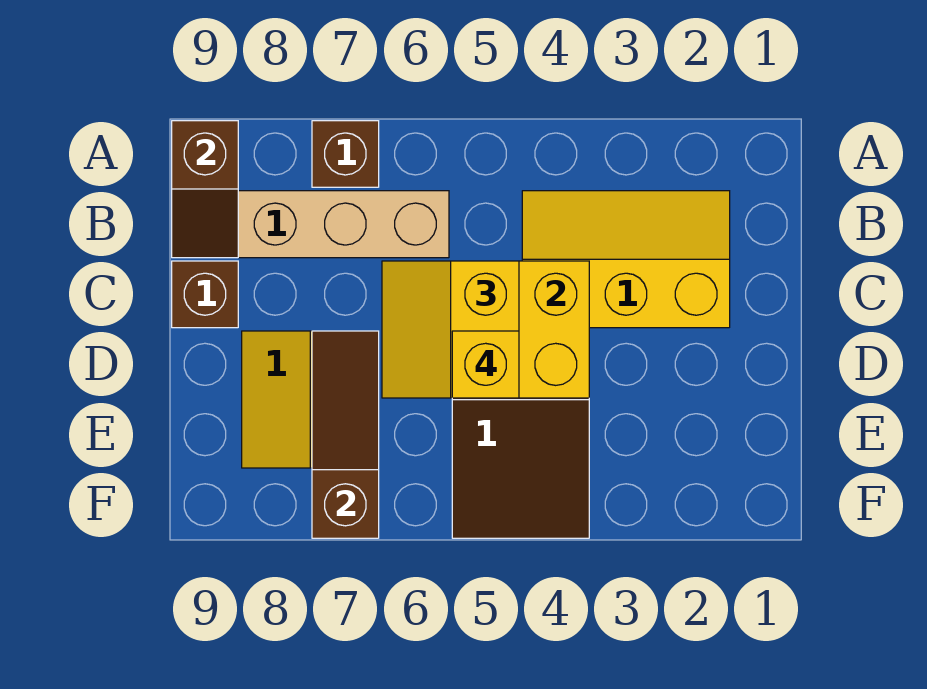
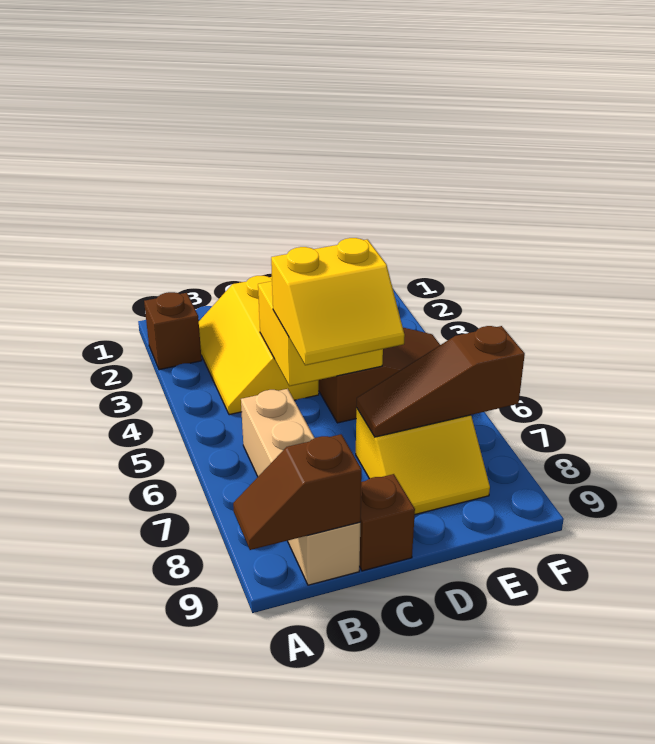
brown brick A7 level 1 -> brown brick A2 level 1
brown slope A9:B9 level 2 top A -> brown slope A9:B9 level 2 top B
yellow brick D5 level 4 -> none

